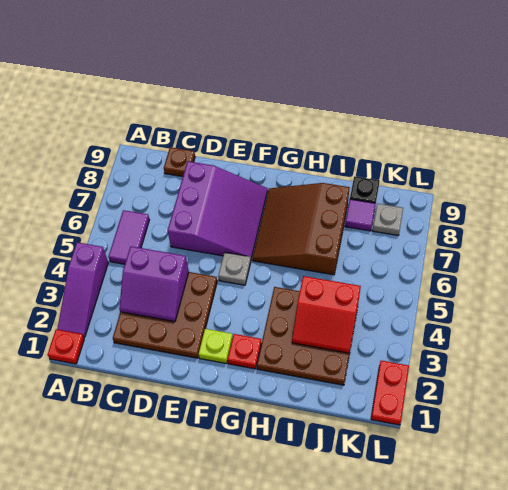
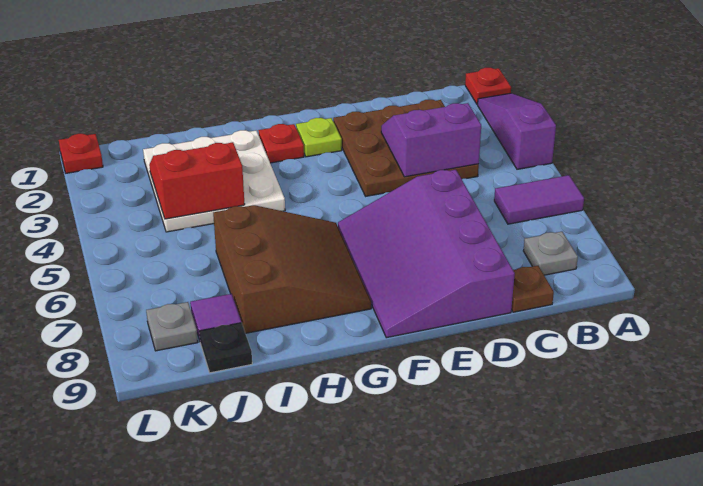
purple tile B5:B6 level 1 -> purple tile A6:B6 level 1
purple slope D6:F8 level 1 top D -> purple slope D6:F9 level 1 top D
grey plate F5 level 1 -> grey plate B8 level 1
brown plate H2:J4 level 1 -> white plate H2:J4 level 1
red plate L1:L2 level 1 -> red plate L1 level 1

